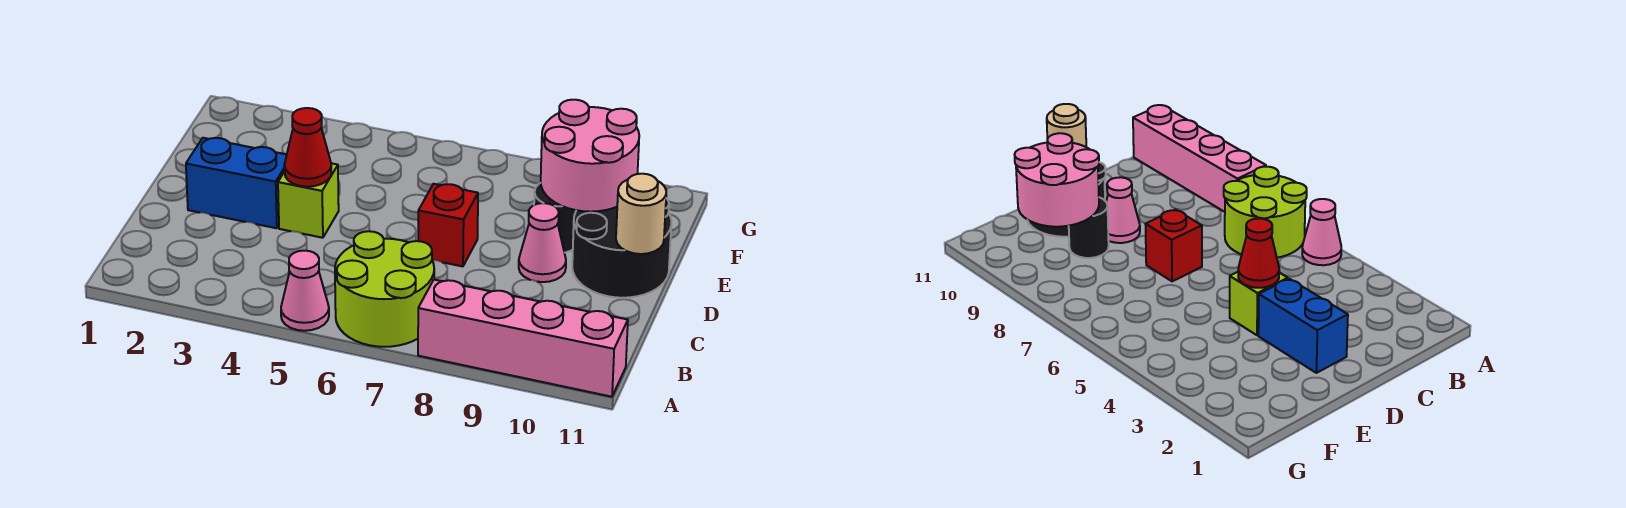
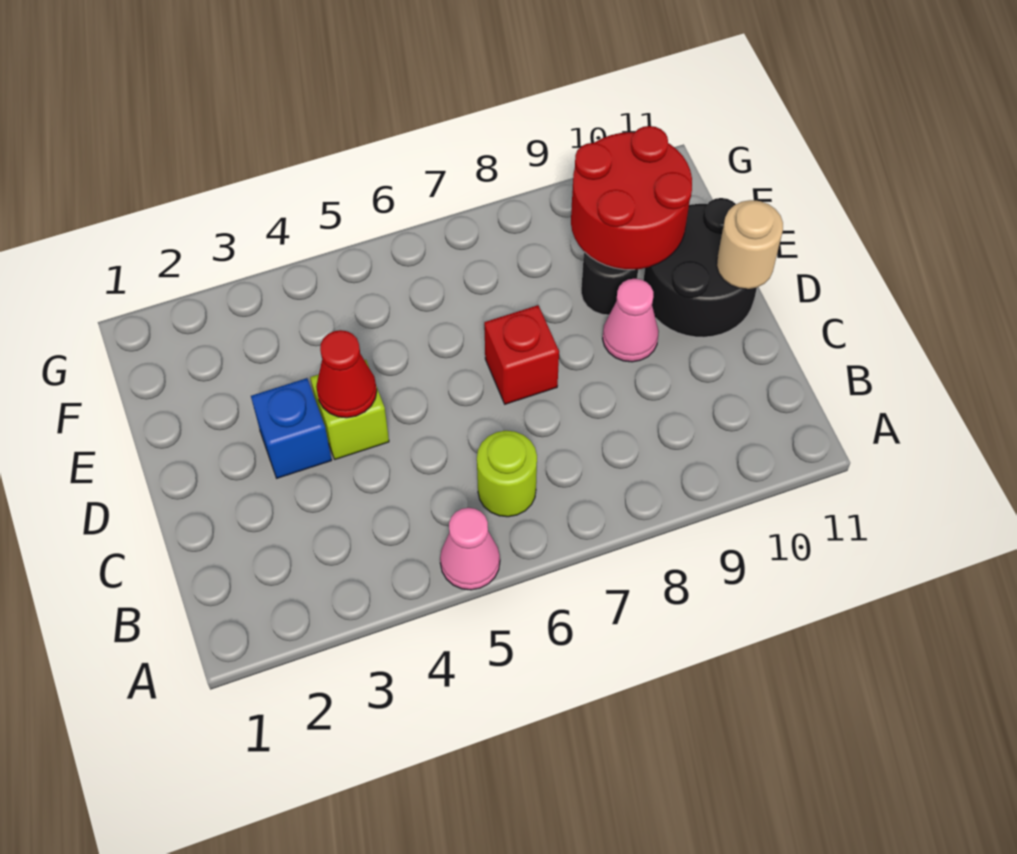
lime round brick A6:B7 level 1 -> lime round brick B6 level 1
pink brick A8:A11 level 1 -> none
blue brick D2:D3 level 1 -> blue brick D3 level 1
pink round brick E9:F10 level 2 -> red round brick E9:F10 level 2

